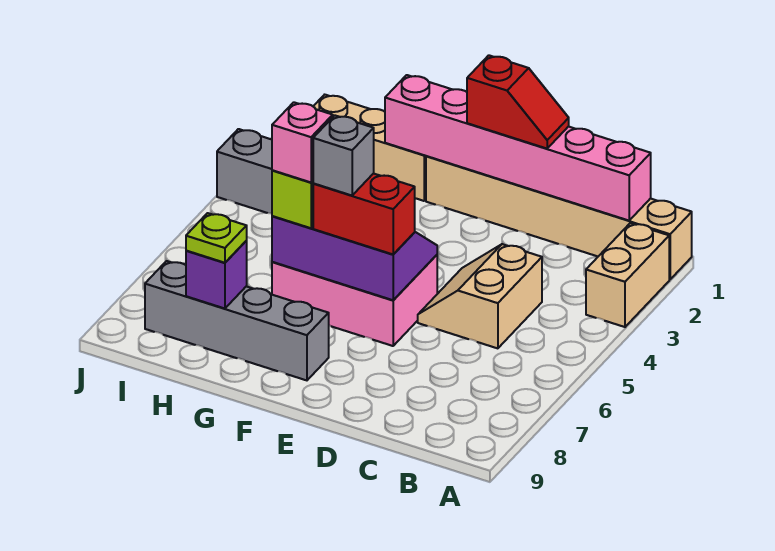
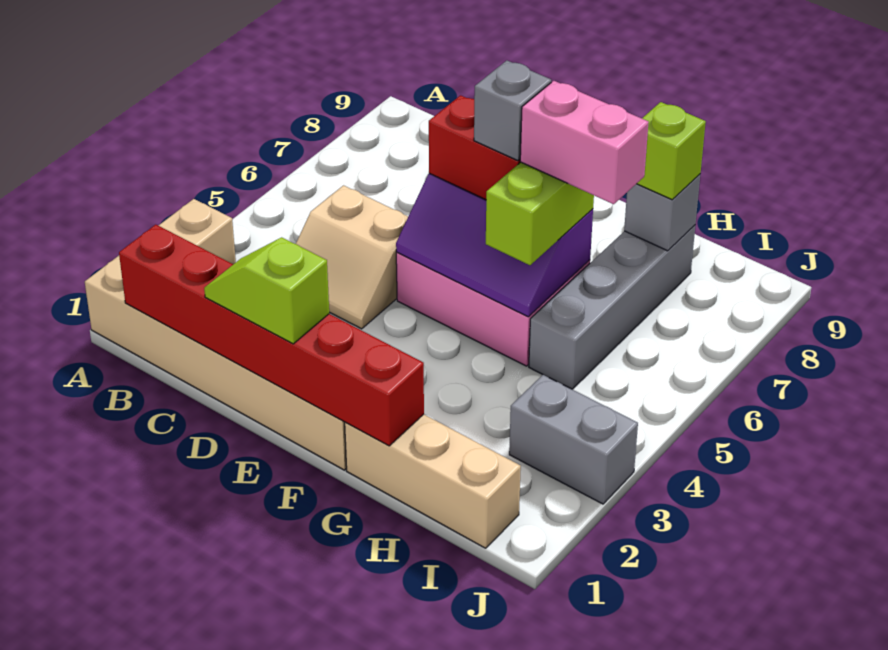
pink brick B1:G1 level 2 -> red brick B1:G1 level 2
tan slope C4:D5 level 1 top C -> tan slope C4:D5 level 1 top 5
red slope D1:E1 level 3 top E -> lime slope D1:E1 level 3 top E
grey brick F8:I8 level 1 -> grey brick H5:H8 level 1
pink brick G6 level 4 -> pink brick G6:H6 level 4
purple brick H8 level 2 -> grey brick H8 level 2
lime plate H8 level 3 -> lime brick H8 level 3

